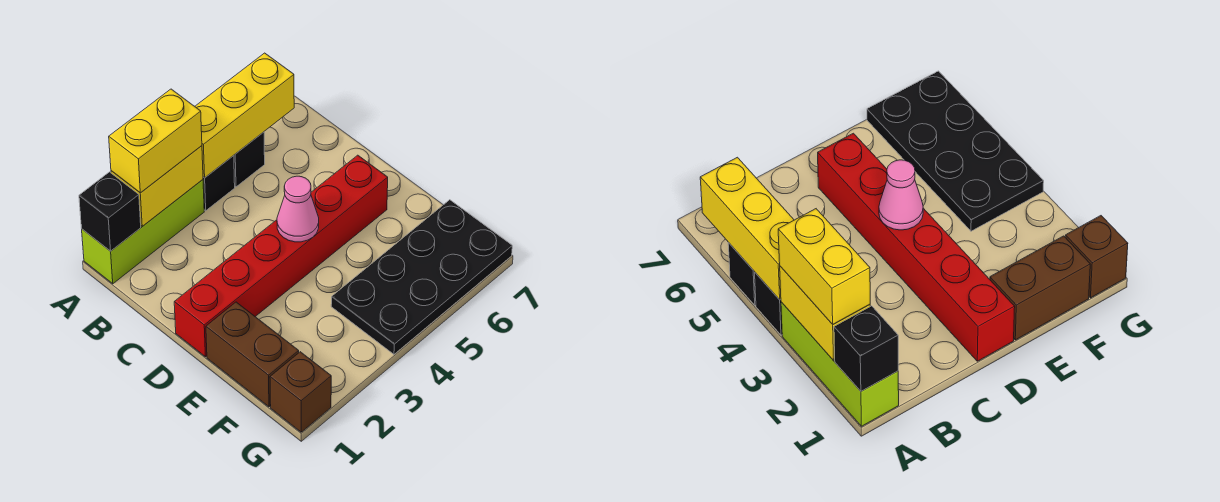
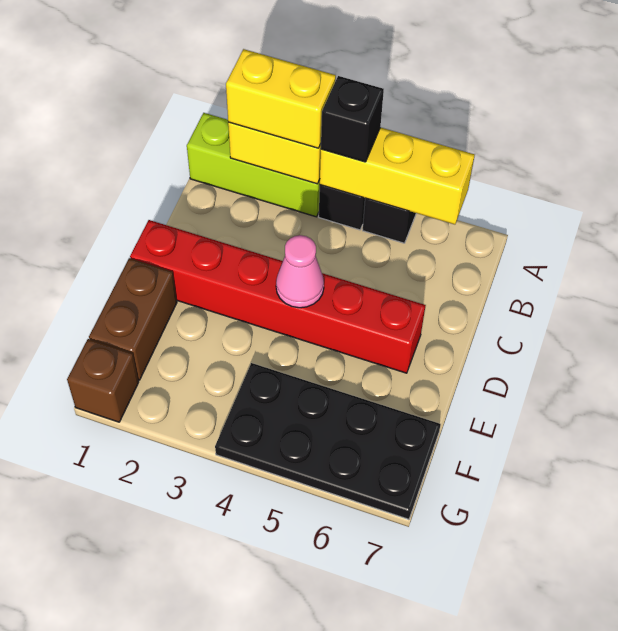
black brick A1 level 2 -> black brick A4 level 3

